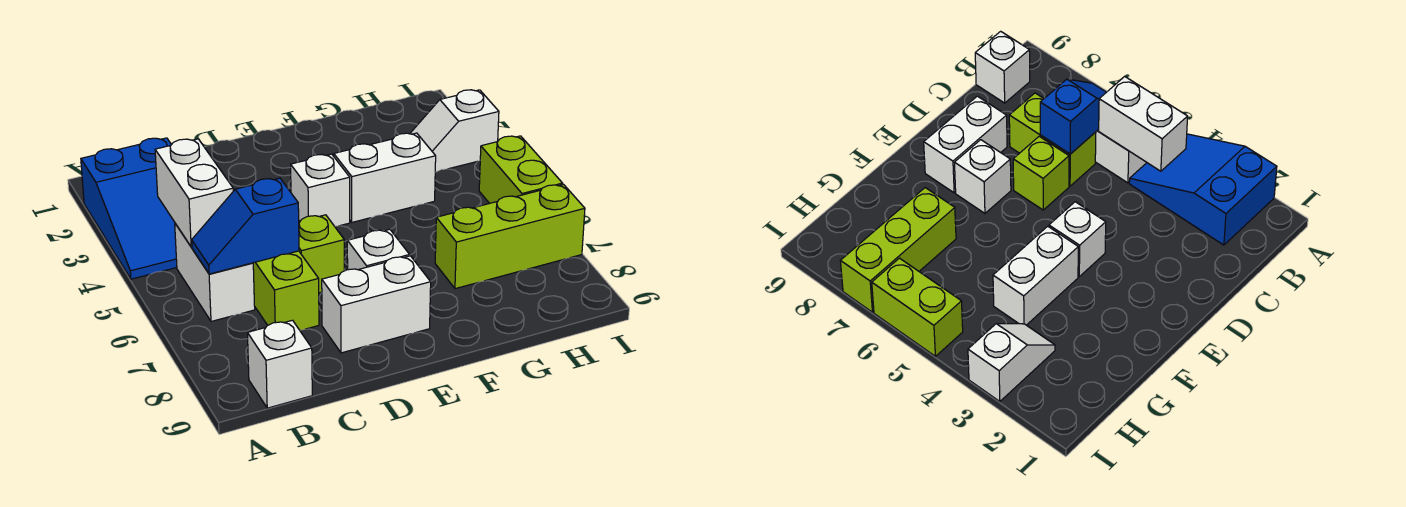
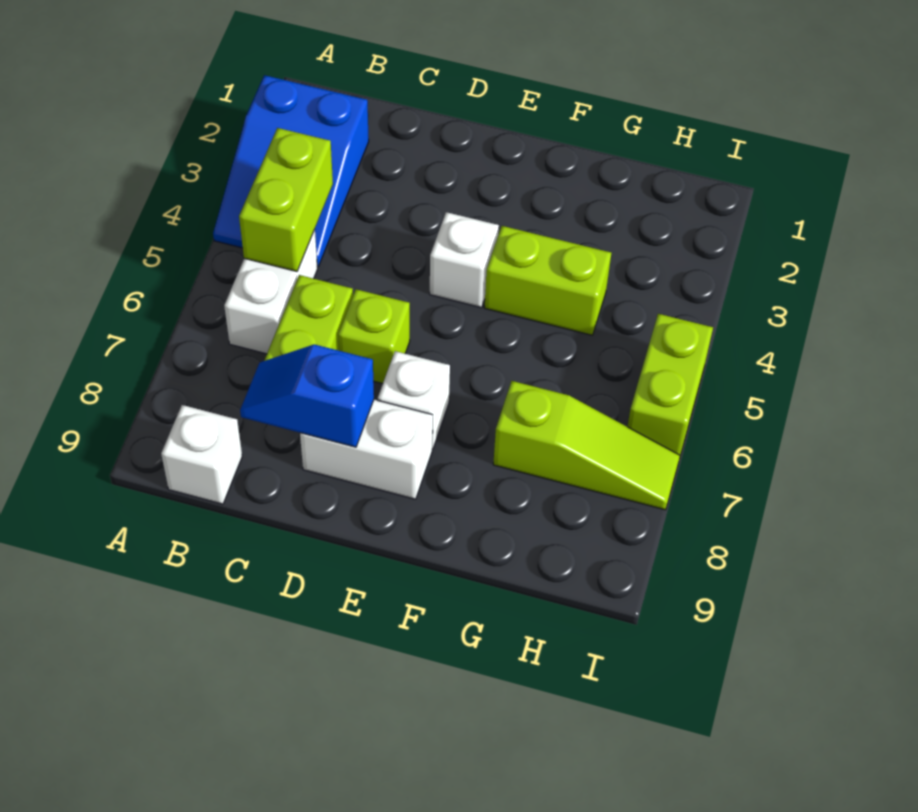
white brick B4:B5 level 2 -> lime brick B4:B5 level 2
blue slope B6:C6 level 2 top C -> blue slope C8:D8 level 2 top D
white brick F4:G4 level 1 -> lime brick F4:G4 level 1
lime brick G7:I7 level 1 -> lime slope G7:I7 level 1 top G
white slope H3:I3 level 1 top I -> none

